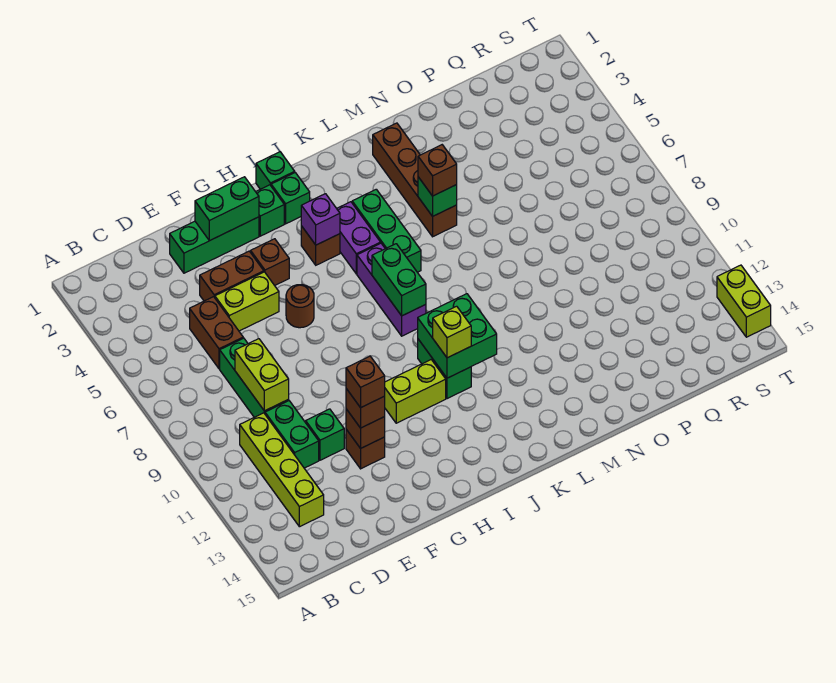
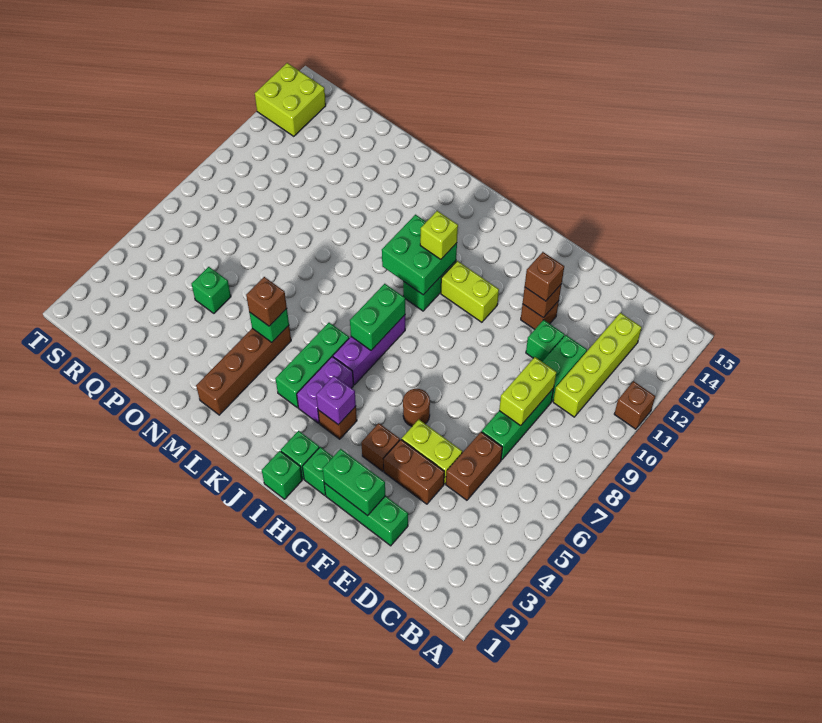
brown brick F12 level 4 -> brown brick A11 level 1
none -> green brick P5 level 1
lime brick T13:T14 level 1 -> lime brick S13:T14 level 1

